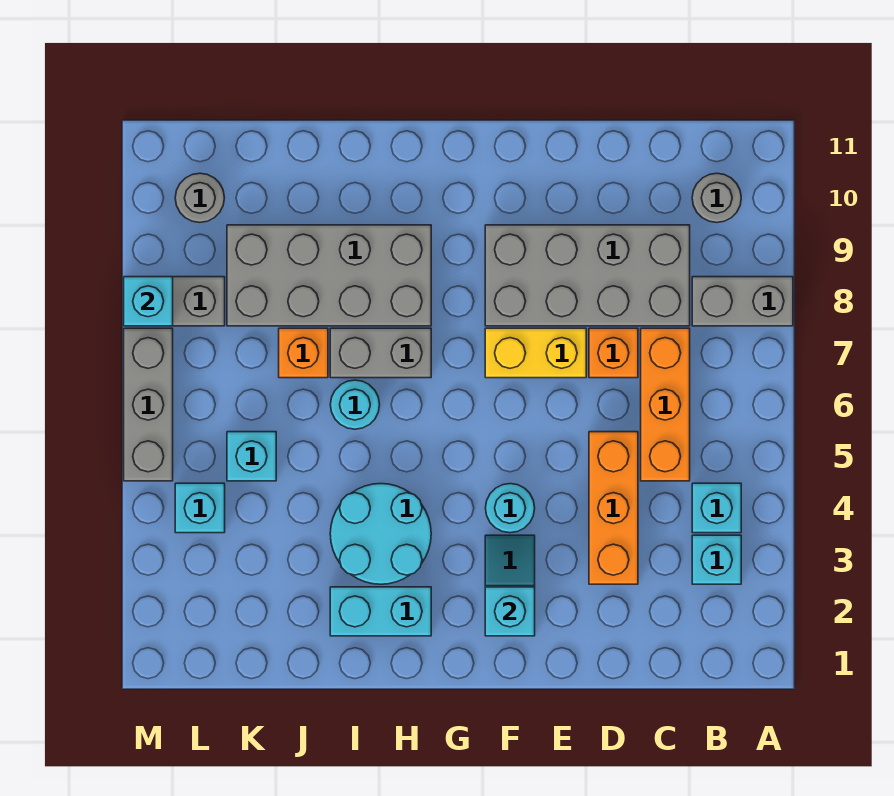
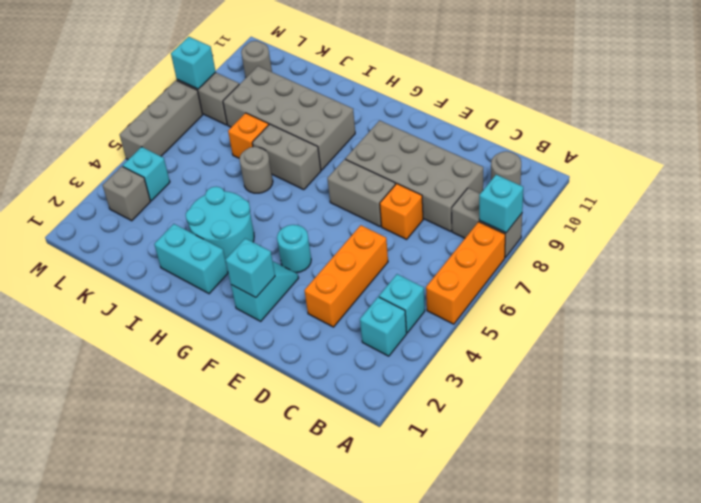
orange brick C5:C7 level 1 -> orange brick A5:A7 level 1
yellow brick E7:F7 level 1 -> grey brick E7:F7 level 1
cyan round brick I6 level 1 -> grey round brick I6 level 1
cyan brick K5 level 1 -> cyan brick A8 level 2
none -> grey brick L3 level 1

